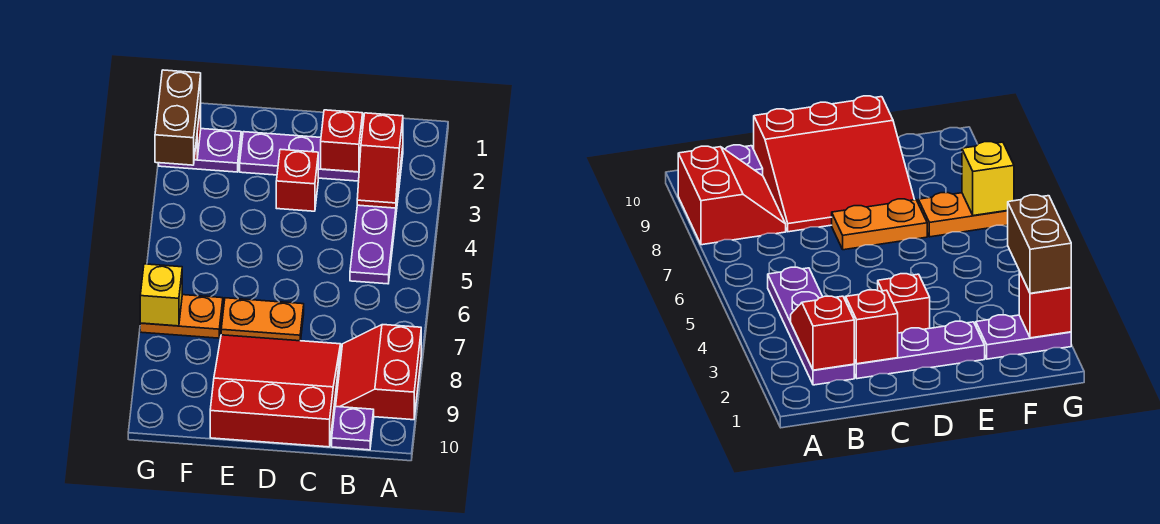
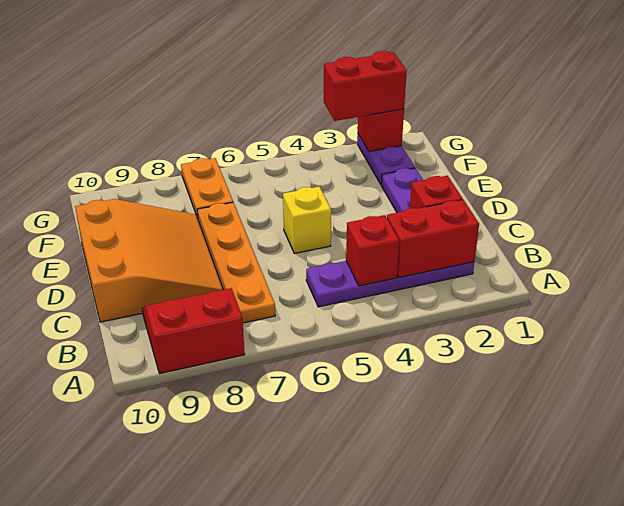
red slope B2:B3 level 2 top 2 -> red brick B2:B3 level 2
purple plate B10 level 1 -> none
red slope C8:E10 level 1 top 10 -> orange slope C8:E10 level 1 top 10
red brick D3 level 1 -> red brick B4 level 2
orange plate D7:E7 level 1 -> orange plate B7:E7 level 1
brown brick G2:G3 level 3 -> red brick G2:G3 level 3
yellow brick G7 level 2 -> yellow brick D5 level 1

